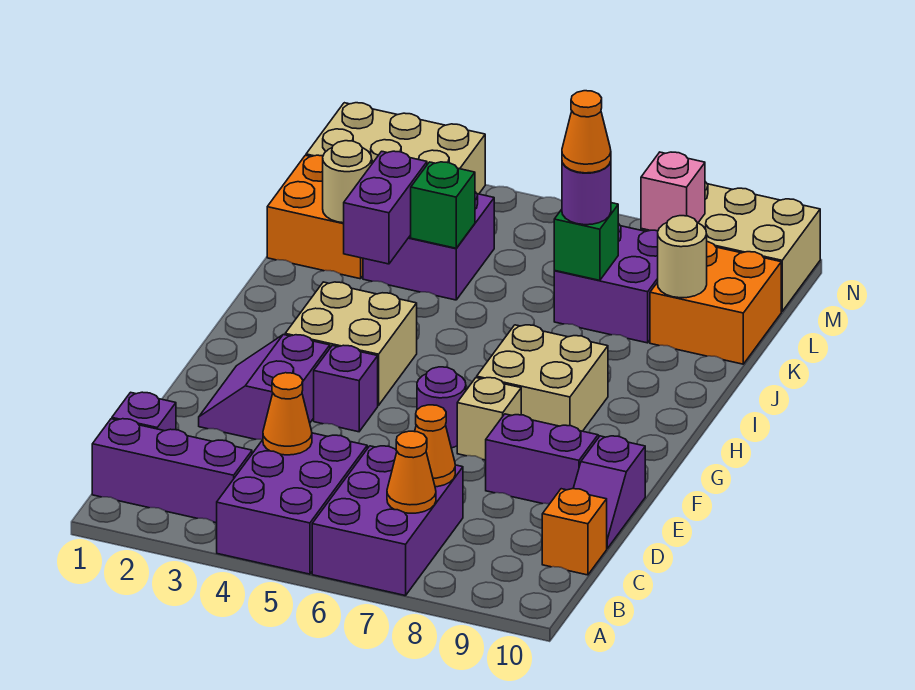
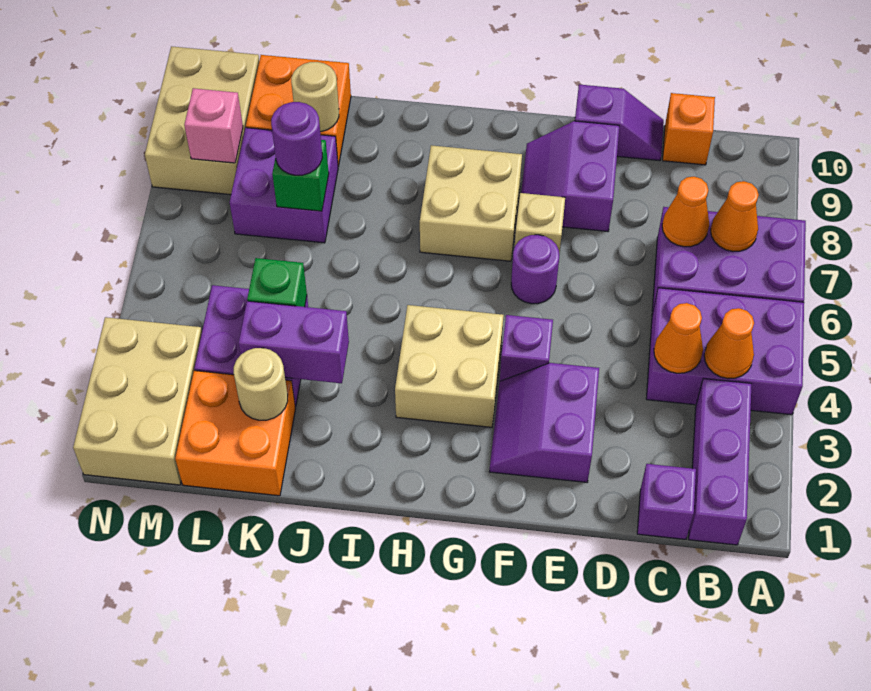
purple slope E2:F3 level 1 top 3 -> purple slope E2:F3 level 1 top E
orange cone K7 level 4 -> orange cone B4 level 2

